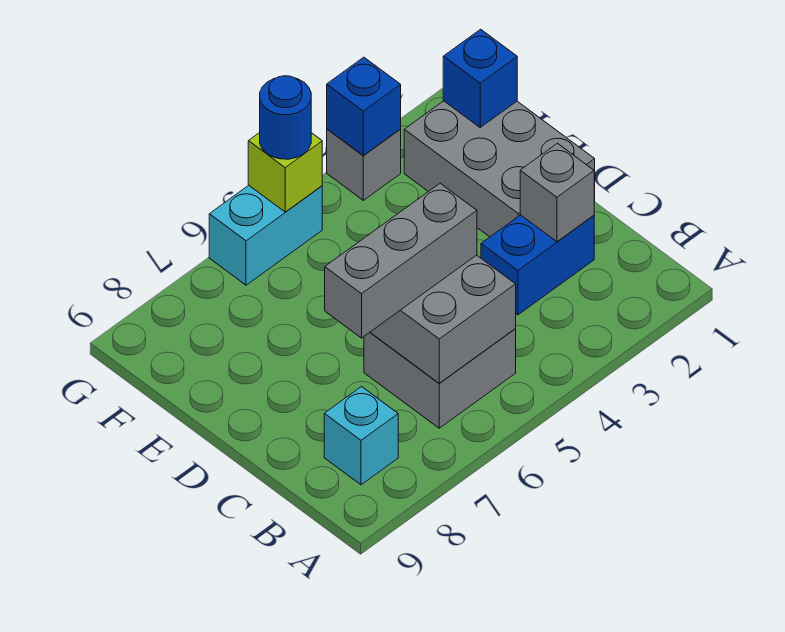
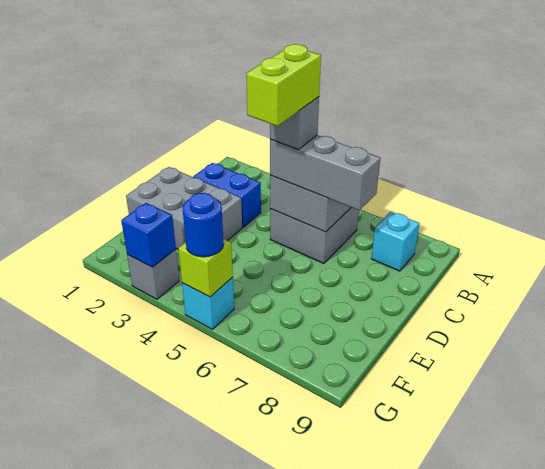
grey brick C2 level 2 -> grey brick C5 level 4
none -> lime brick C5:D5 level 5
grey brick D1:F2 level 1 -> grey brick D1:E3 level 1
blue brick F1 level 2 -> none
cyan brick G5:G6 level 1 -> cyan brick G5 level 1

